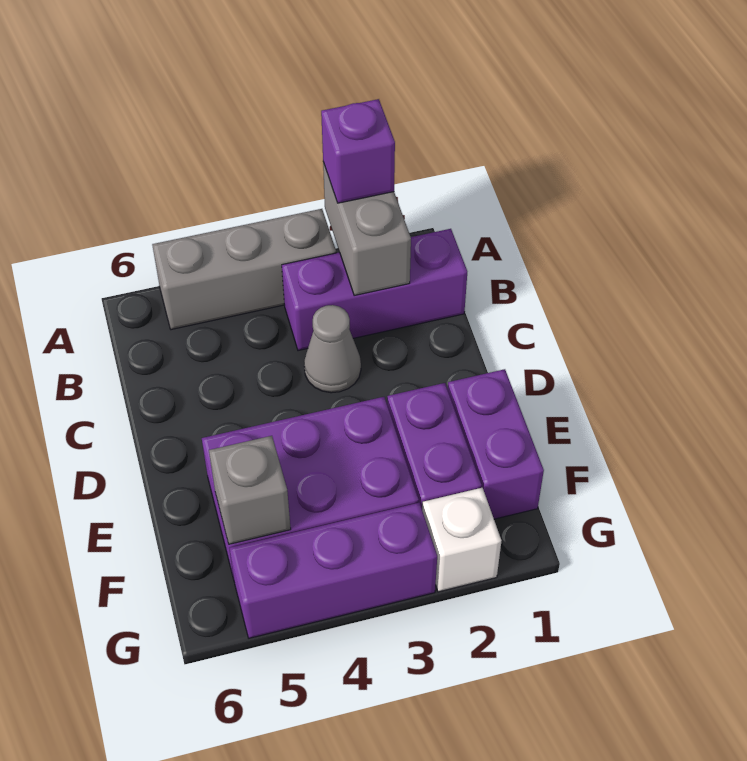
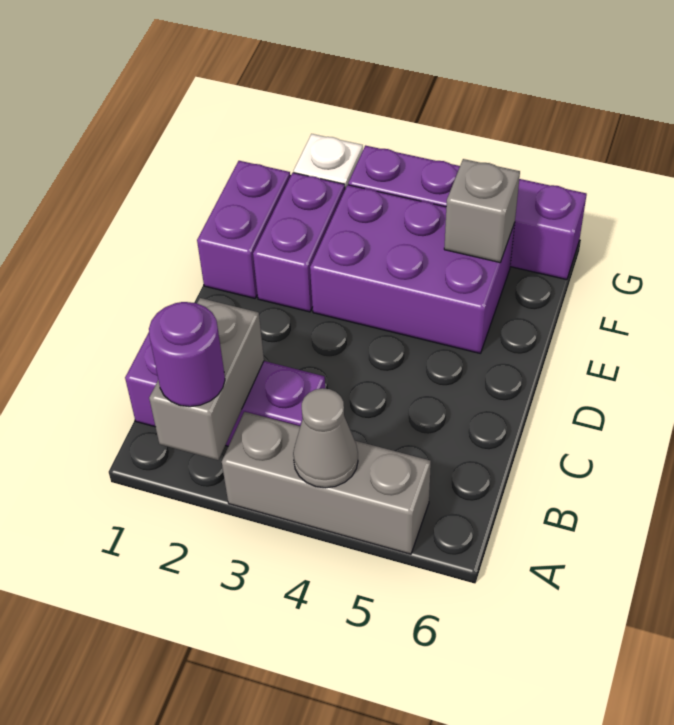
purple brick A2 level 3 -> purple round brick A2 level 3
grey cone C3 level 1 -> grey cone A4 level 2
purple brick G3:G5 level 1 -> purple brick G3:G6 level 1

